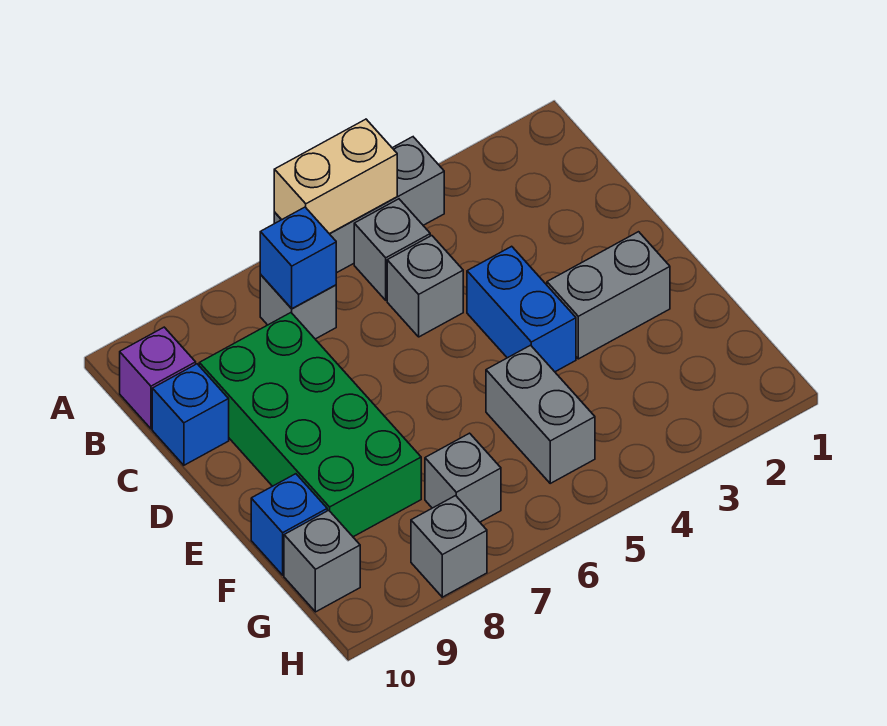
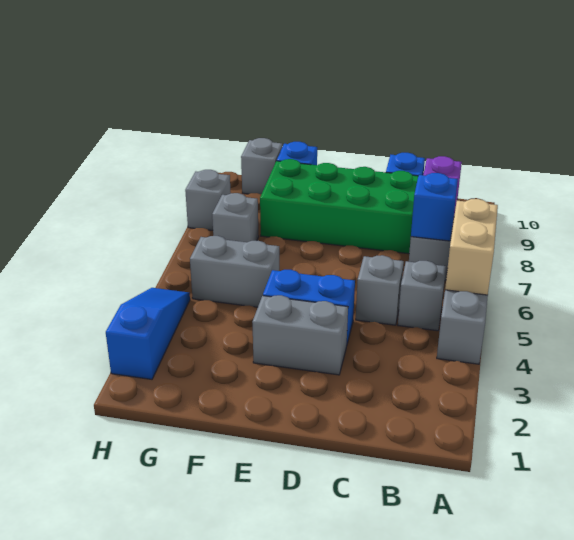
grey brick E2:E3 level 1 -> grey brick D3:E3 level 1
none -> blue slope H2:H4 level 1 top 2

